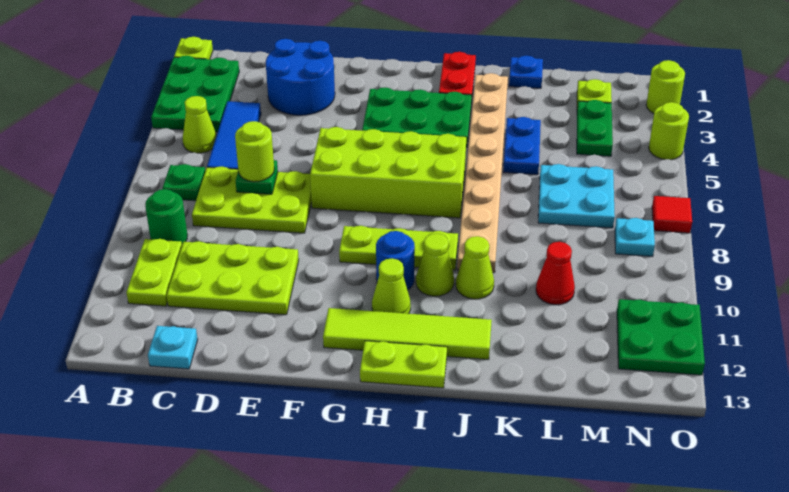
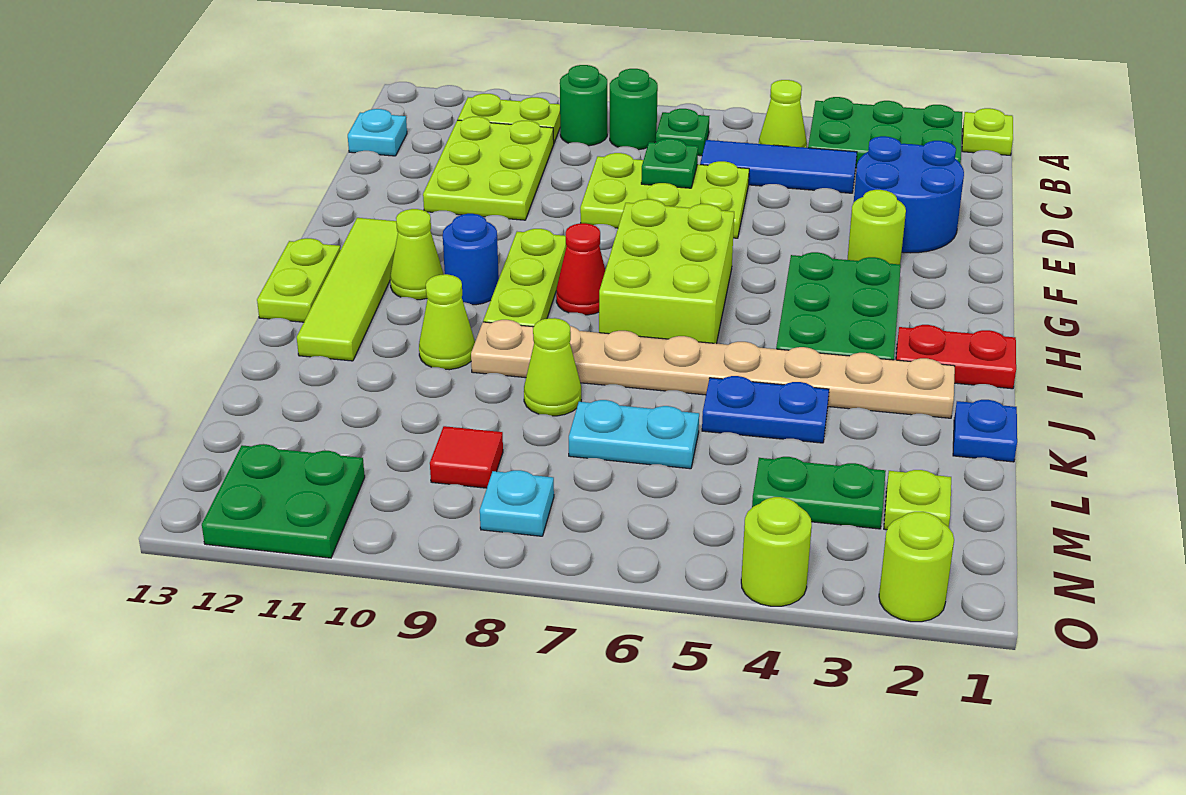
none -> green round brick B8 level 1
lime plate C7:E8 level 1 -> lime plate D6:E8 level 1
lime round brick D7 level 3 -> lime round brick F3 level 1
lime brick F6:I7 level 1 -> lime brick G6:I7 level 1
lime cone I10 level 1 -> lime cone K8 level 1
cyan plate L6:M7 level 1 -> cyan plate L6:L7 level 1
red cone L10 level 1 -> red cone H8 level 1
red tile O7 level 1 -> red tile M9 level 1

